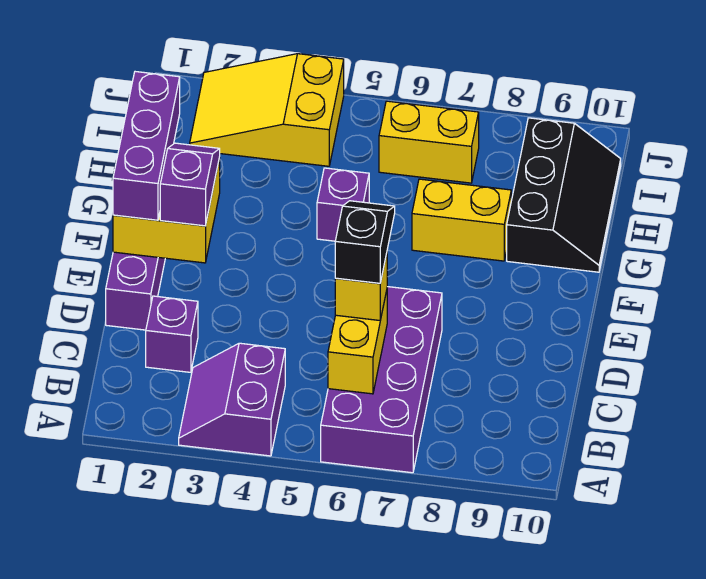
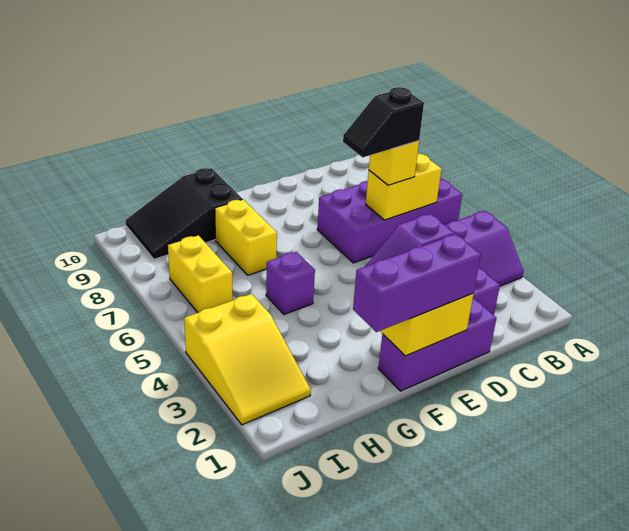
black slope G9:I10 level 1 top 9 -> black slope G9:I10 level 1 top G

